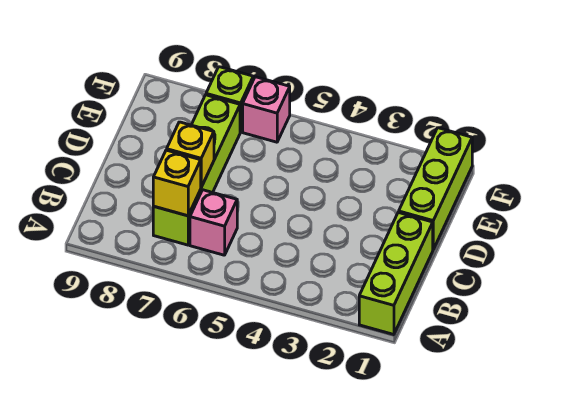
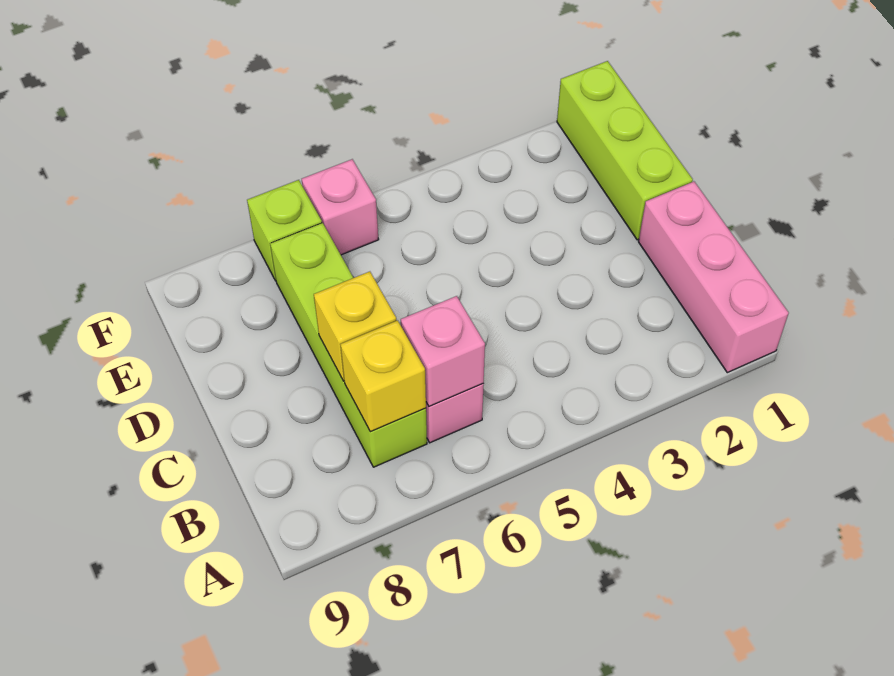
lime brick A1:C1 level 1 -> pink brick A1:C1 level 1
none -> pink brick B6 level 2

